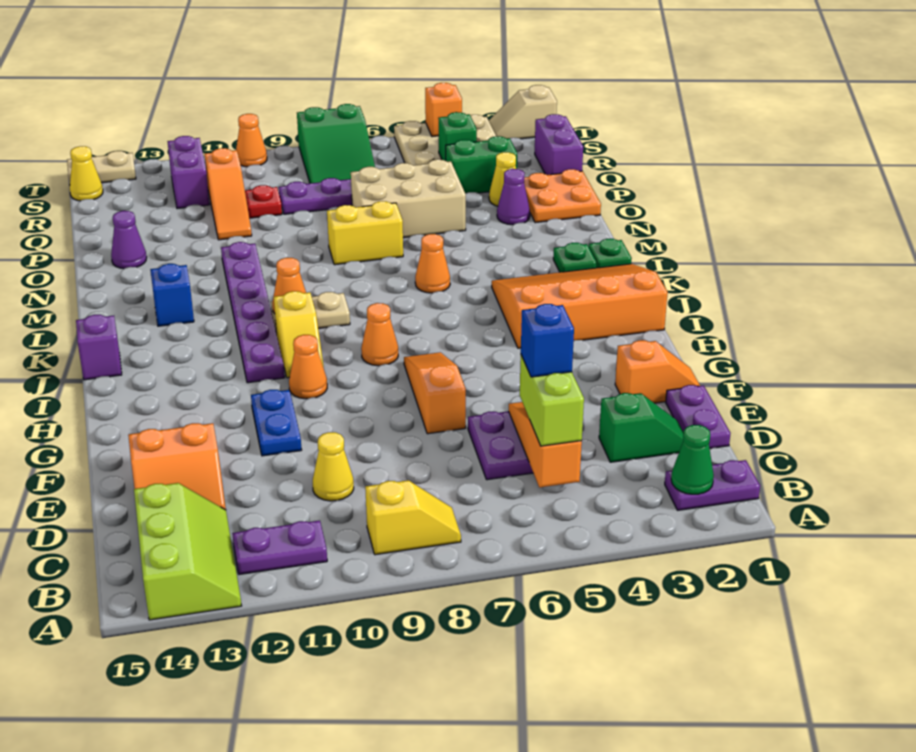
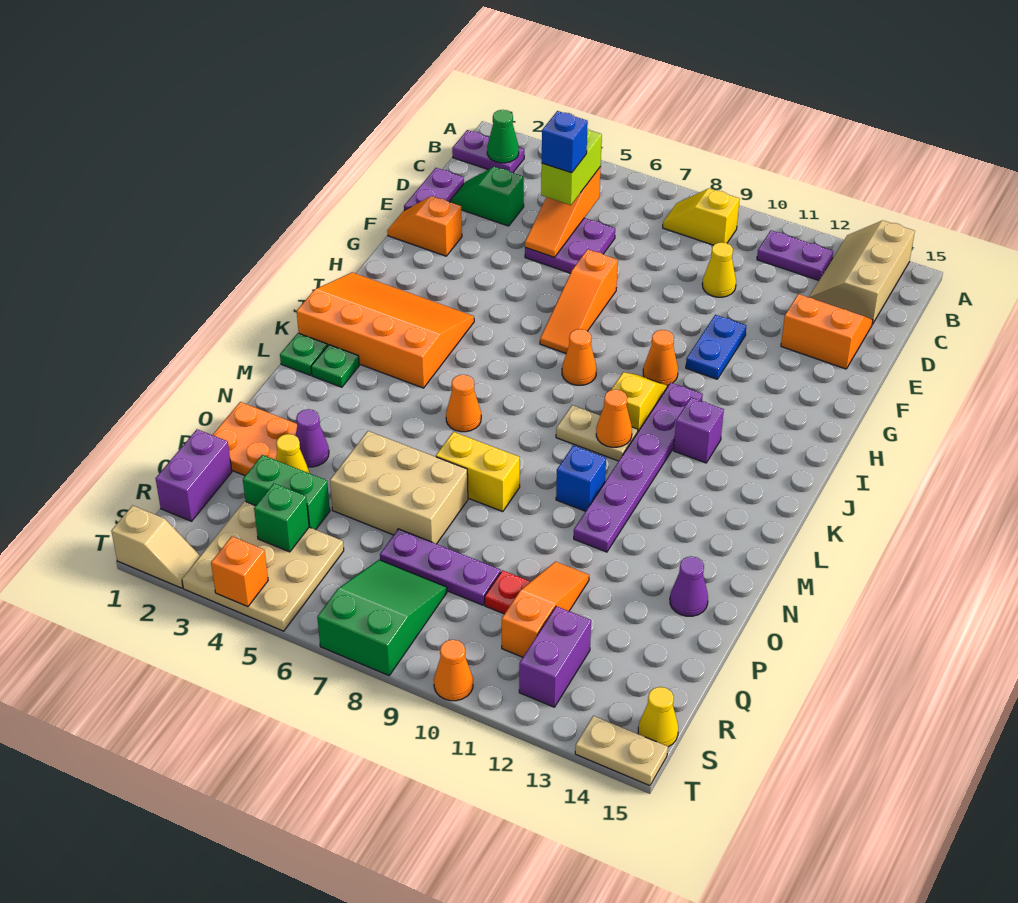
lime slope A13:C14 level 1 top 14 -> tan slope A13:C14 level 1 top 14
orange slope I1:K4 level 1 top I -> orange slope I1:K4 level 1 top K
purple brick J15 level 1 -> purple brick J12 level 1
blue brick L13 level 1 -> blue brick M10 level 1

